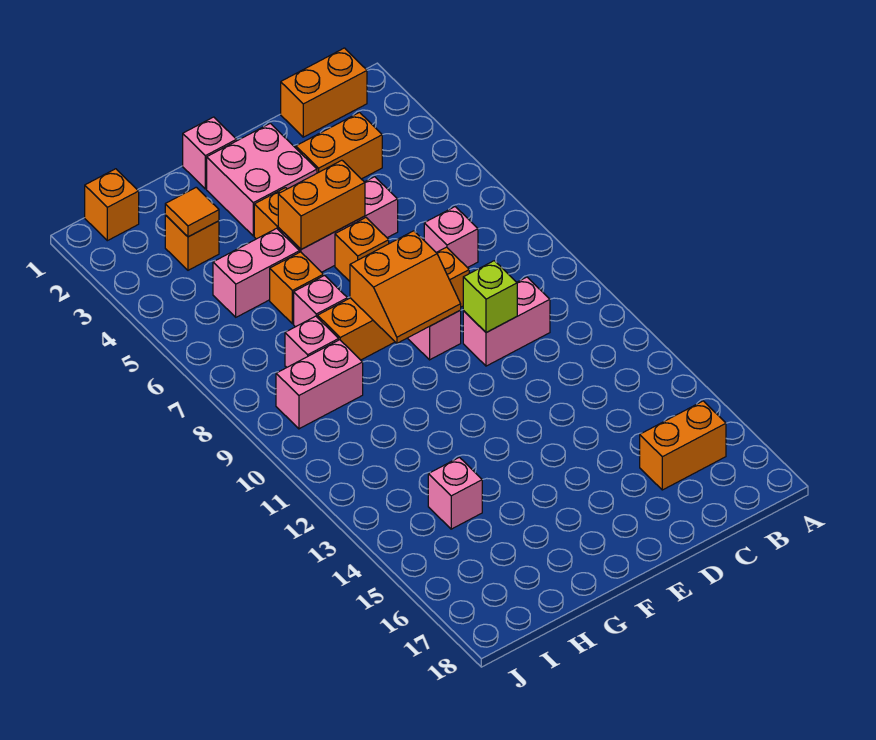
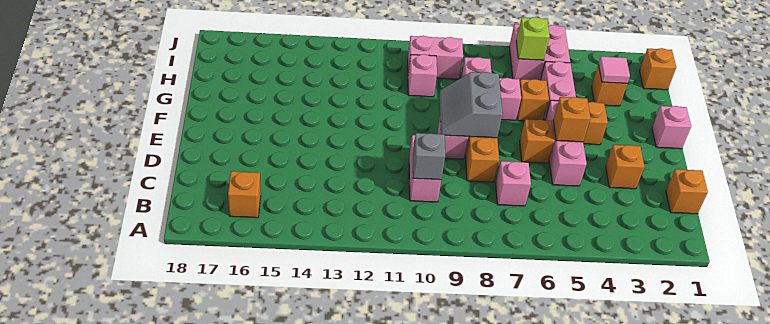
orange brick B1:C1 level 1 -> orange brick C1 level 1
orange brick B16:C16 level 1 -> orange brick B16 level 1
orange brick C3:D3 level 1 -> orange brick D3 level 1
none -> grey brick C10 level 2
lime brick D10 level 2 -> lime brick I6 level 2
pink brick E2:F3 level 1 -> pink brick I5:J6 level 1
orange brick E5:F5 level 2 -> orange brick E5 level 2
orange slope E8:F9 level 2 top 8 -> grey slope E8:F9 level 2 top 8
orange tile H3 level 2 -> pink tile H3 level 2
pink brick H9:I9 level 1 -> pink brick I9:I10 level 1
pink brick H14 level 1 -> pink brick H10 level 1

